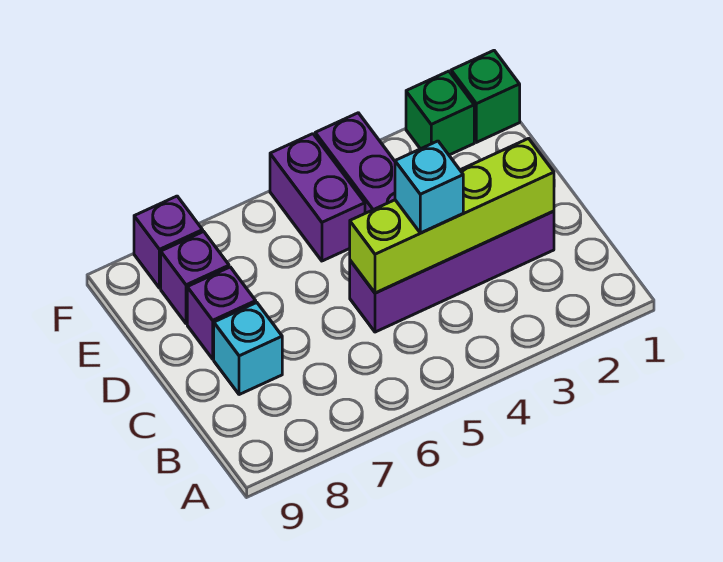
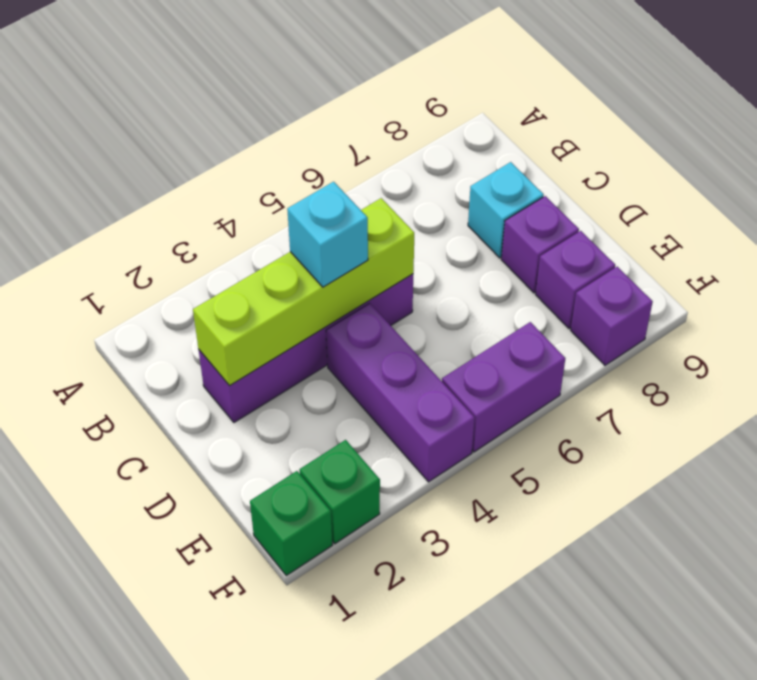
purple brick E5:F5 level 1 -> purple brick F5:F6 level 1

